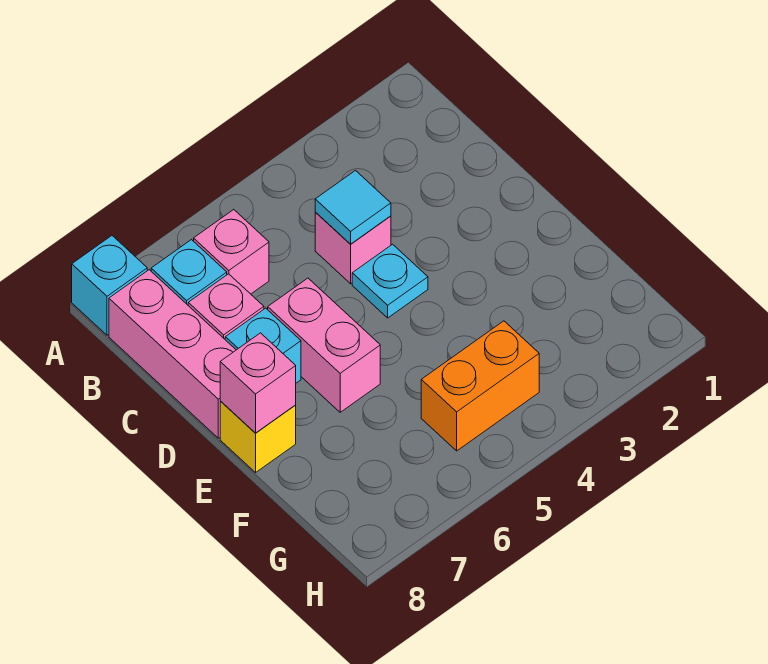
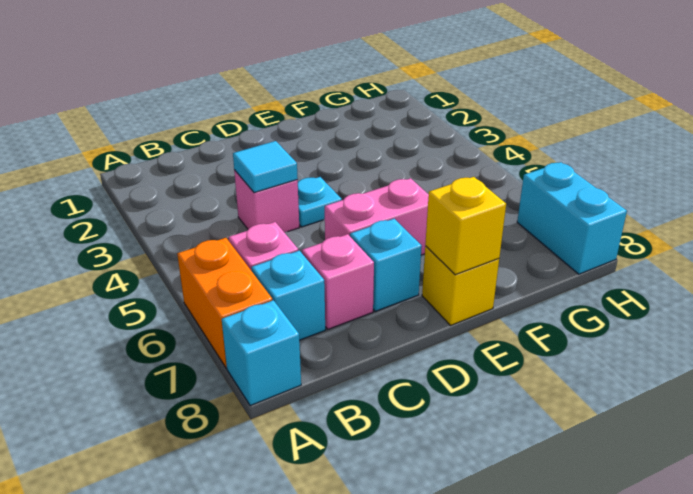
pink brick B8:D8 level 1 -> none
pink brick E8 level 2 -> yellow brick E8 level 2
orange brick G4:G5 level 1 -> orange brick A6:A7 level 1
none -> cyan brick H7:H8 level 1

